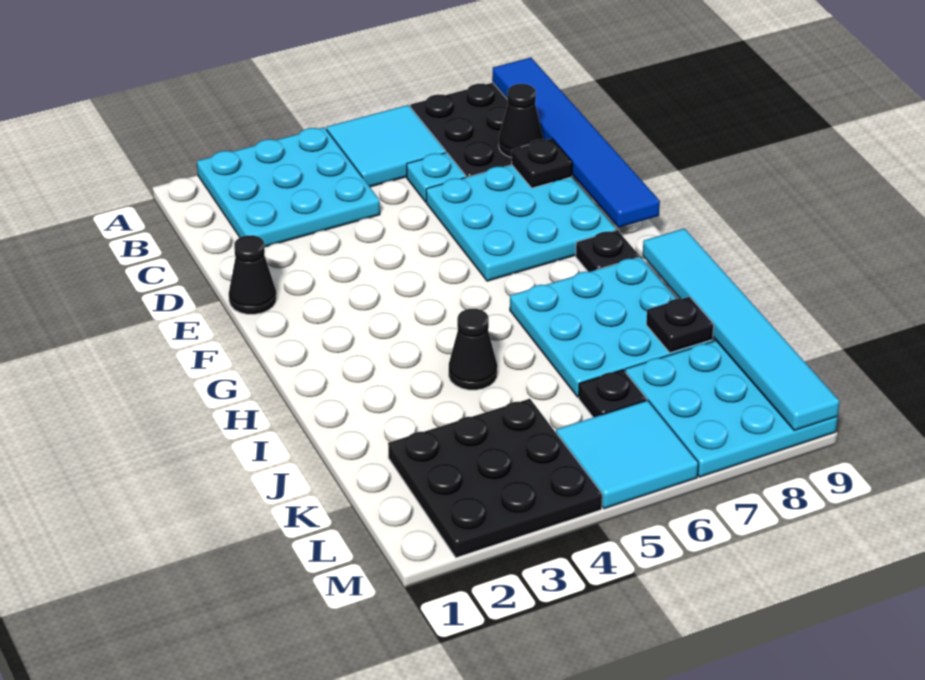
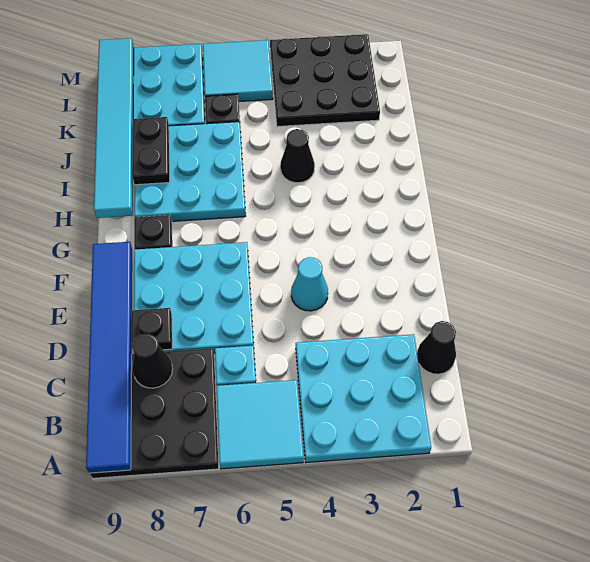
black cone E1 level 1 -> black cone C1 level 1
none -> cyan cone E4 level 1
black plate J8 level 2 -> black plate I8:J8 level 2

